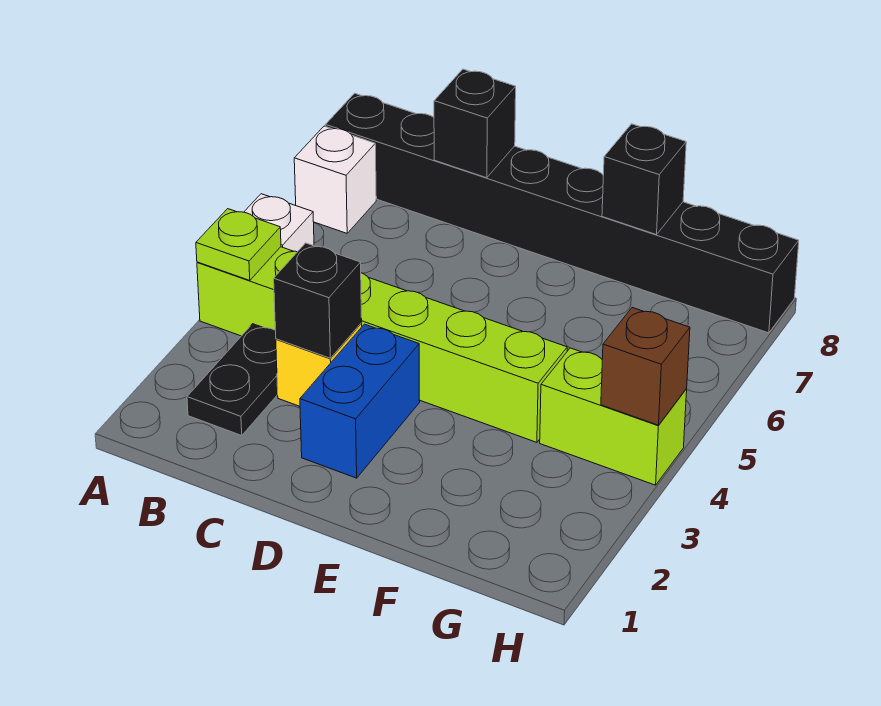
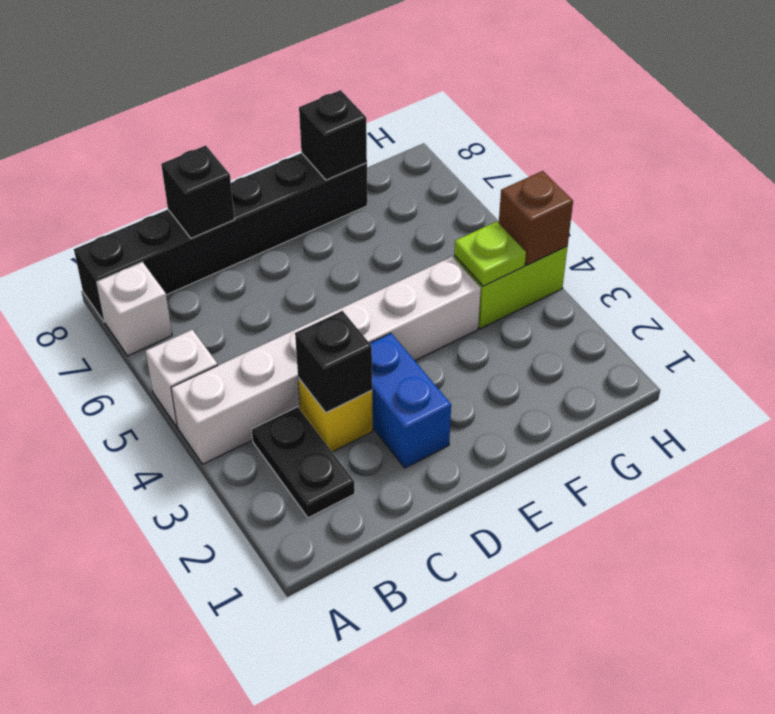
lime brick A4:F4 level 1 -> white brick A4:F4 level 1
lime plate A4 level 2 -> lime plate G4 level 2
black brick A8:H8 level 1 -> black brick A8:F8 level 1

